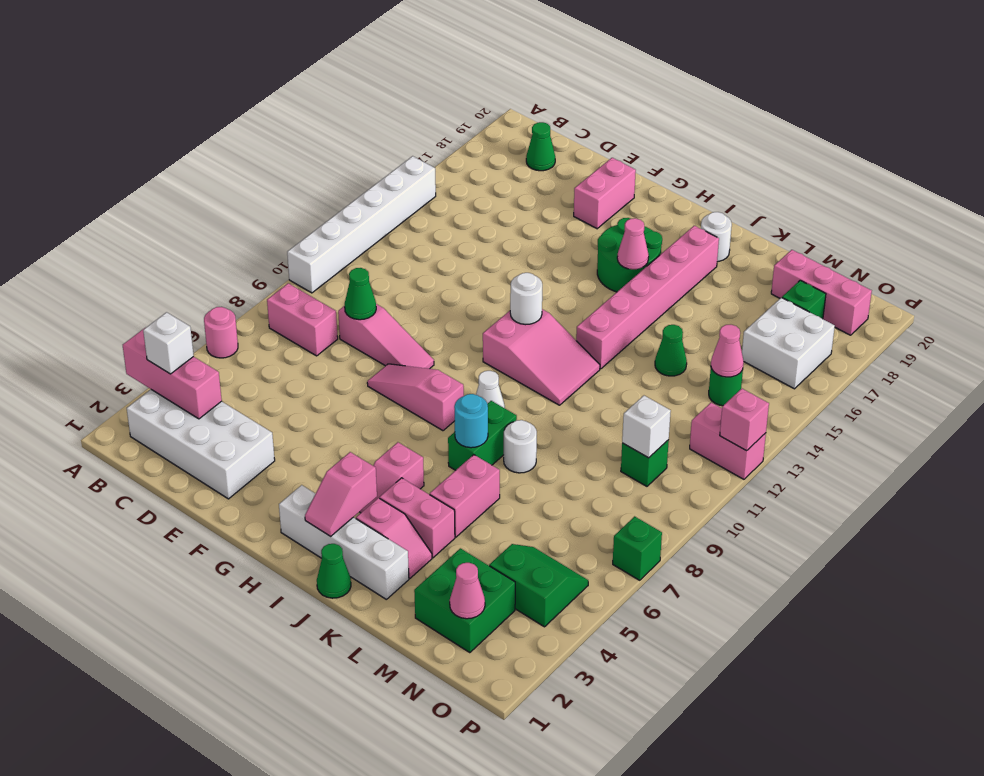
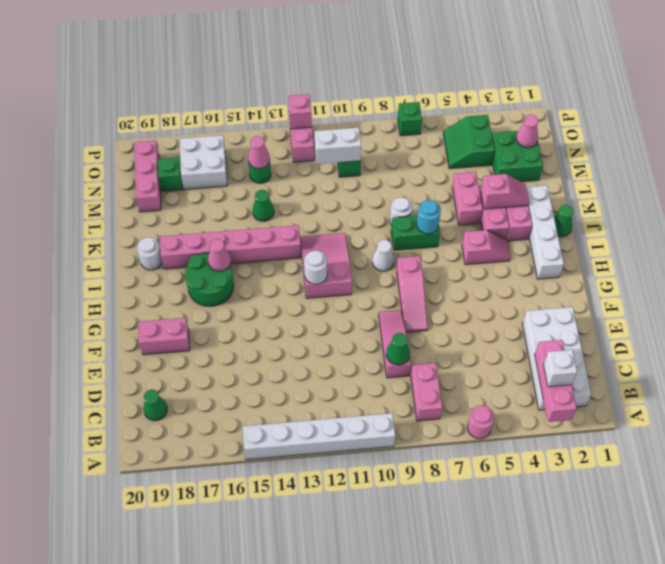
pink slope I2:I3 level 2 top 3 -> pink slope K3:K4 level 2 top 4
pink brick K5:K6 level 1 -> pink brick K5:L5 level 1
white brick N10 level 2 -> white brick N10:N11 level 2

